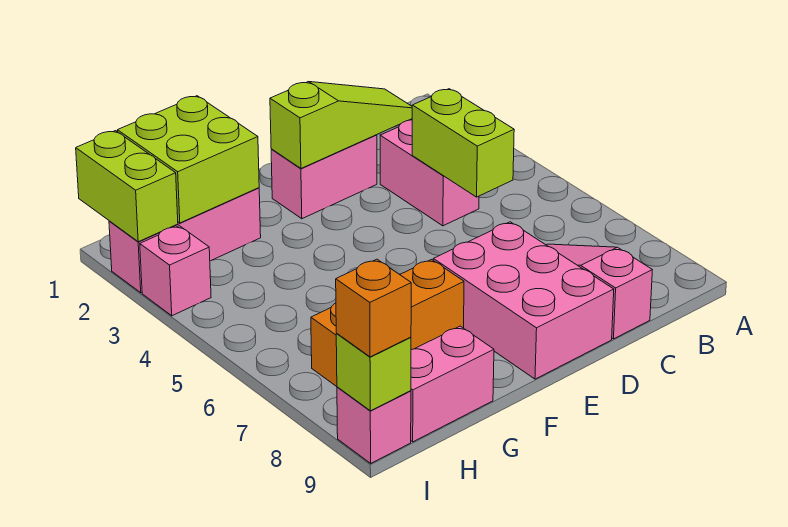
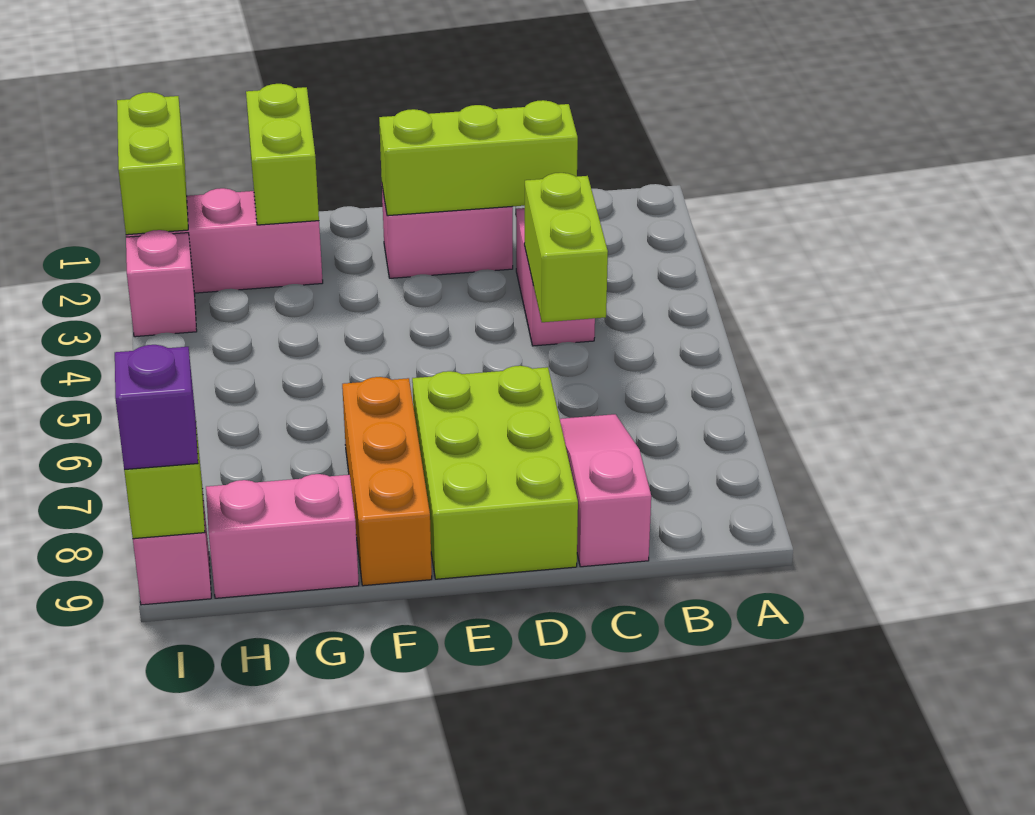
lime slope C2:E2 level 2 top E -> lime brick C2:E2 level 2
pink brick D7:E9 level 1 -> lime brick D7:E9 level 1
orange brick F7:H7 level 1 -> orange brick F7:F9 level 1
lime brick G1:H2 level 2 -> lime brick G1:G2 level 2
orange brick I9 level 3 -> purple brick I9 level 3

